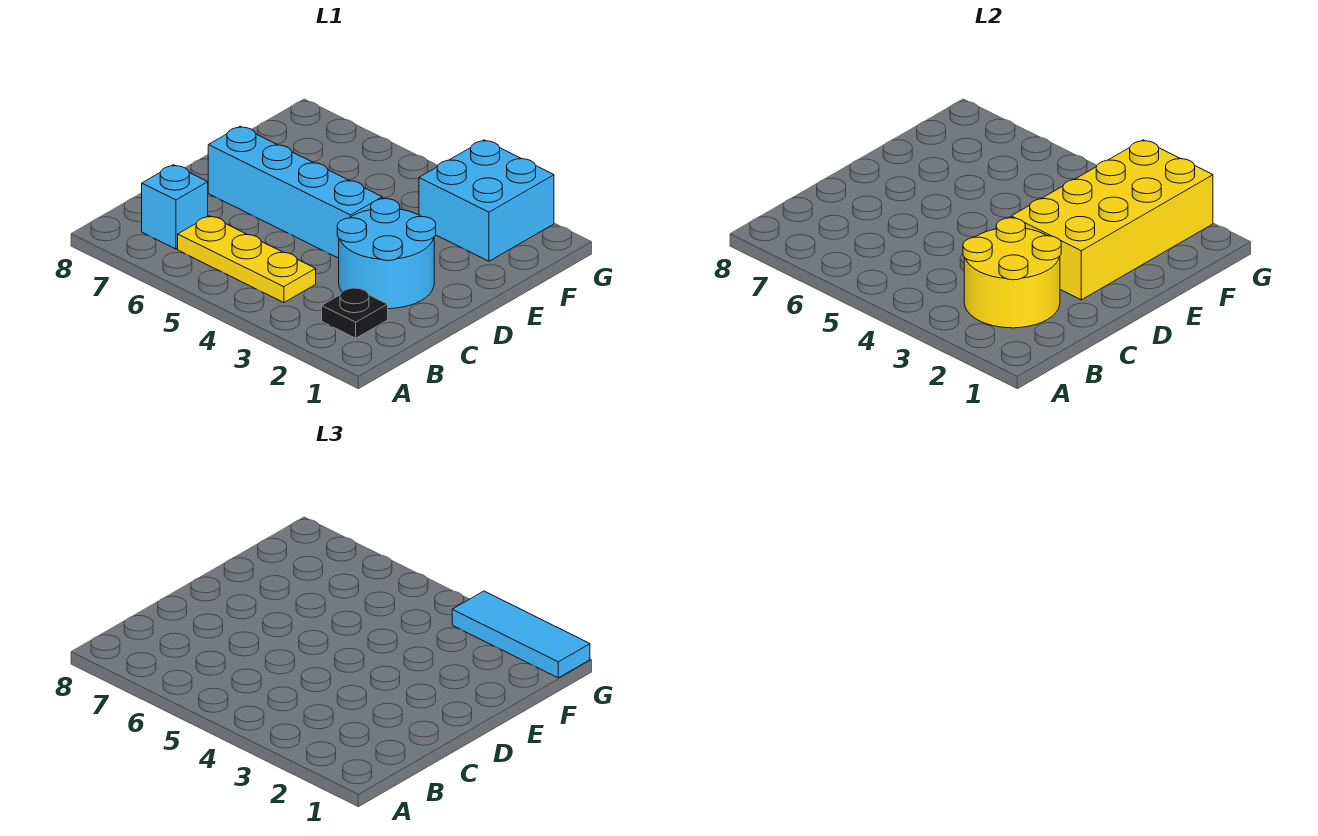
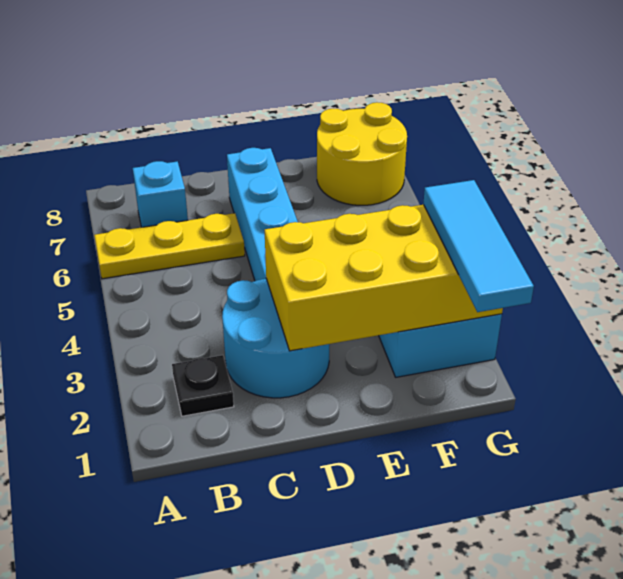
yellow round brick B2:C3 level 2 -> yellow round brick F7:G8 level 1
yellow plate B4:B6 level 1 -> yellow plate A6:C6 level 1

